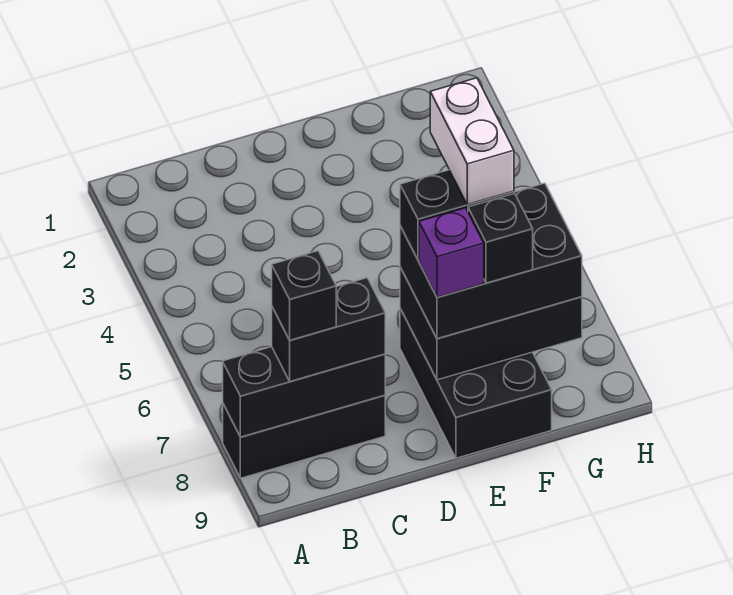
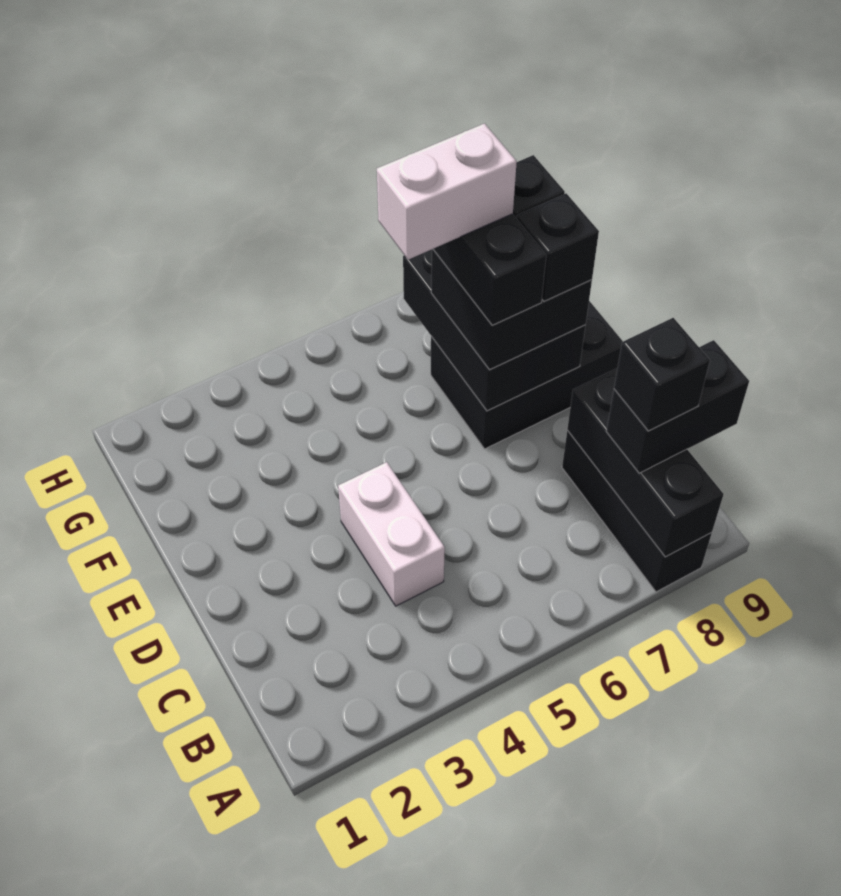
black brick B8:C8 level 3 -> black brick B8:B9 level 3
none -> white brick C4:D4 level 1
black brick E7:G8 level 3 -> black brick E7:F8 level 3
purple brick E8 level 4 -> black brick E8 level 4

